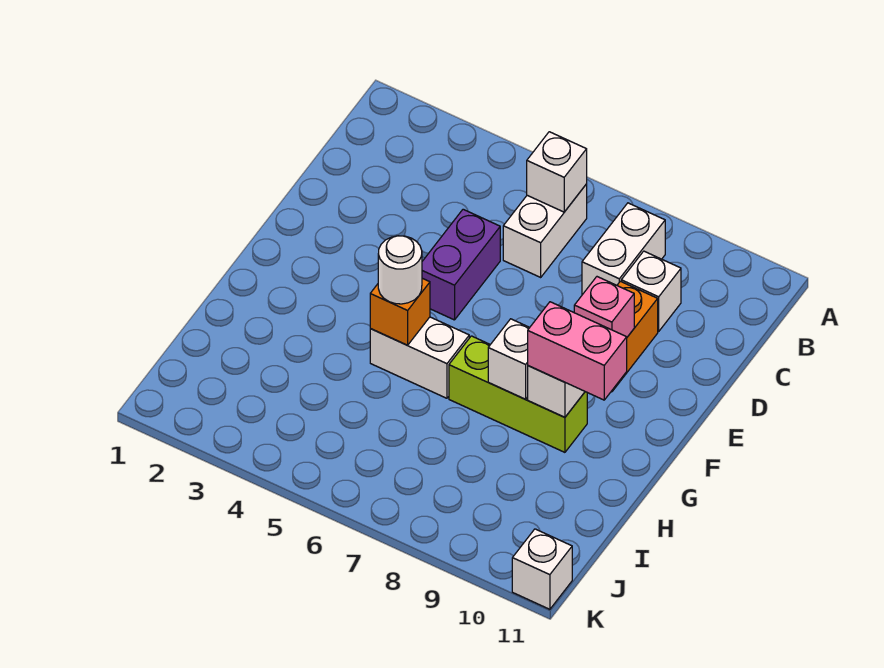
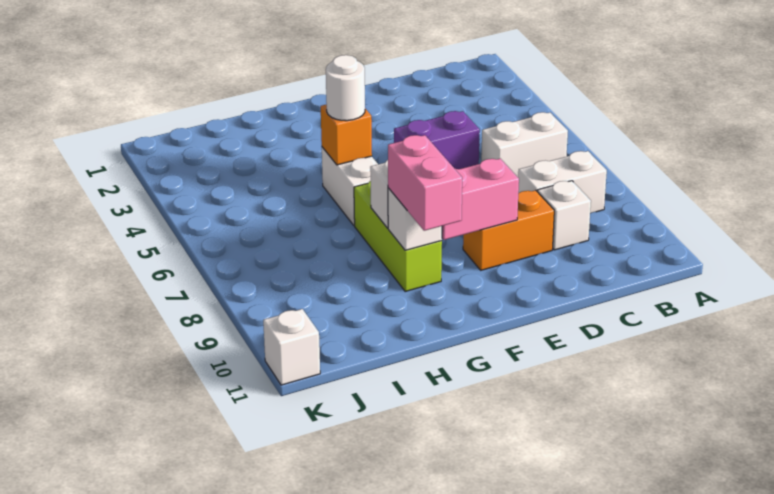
white brick B6 level 2 -> none
pink brick E9 level 2 -> pink brick E9:F9 level 2

